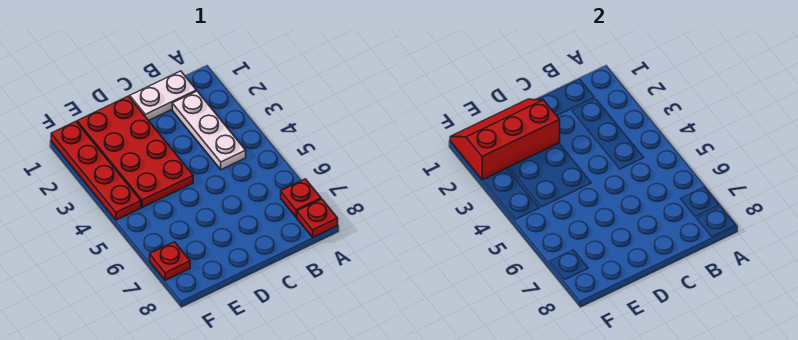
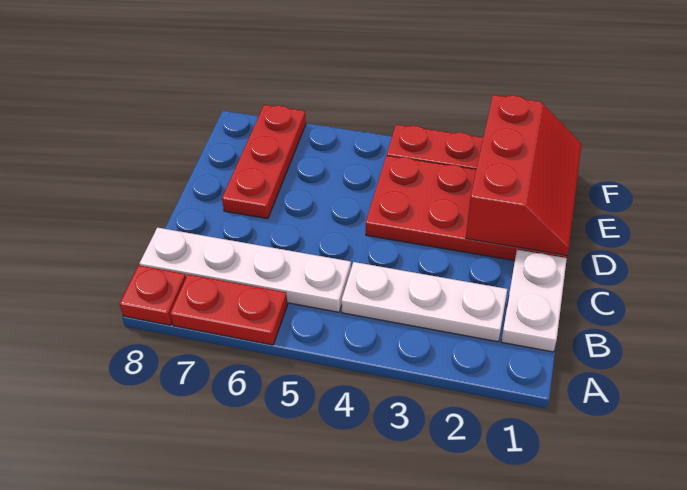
red plate A7 level 1 -> red plate A6:A7 level 1
none -> white plate B5:B8 level 1
red plate F7 level 1 -> red plate D7:F7 level 1

